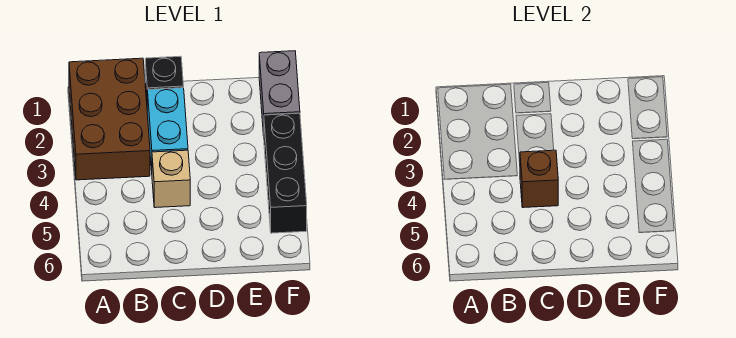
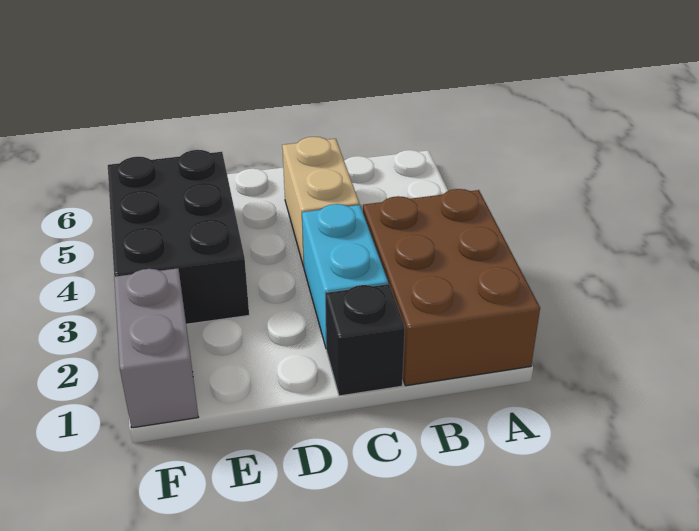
tan brick C4 level 1 -> tan brick C4:C5 level 1
brown brick C4 level 2 -> none
black brick F3:F5 level 1 -> black brick E3:F5 level 1

